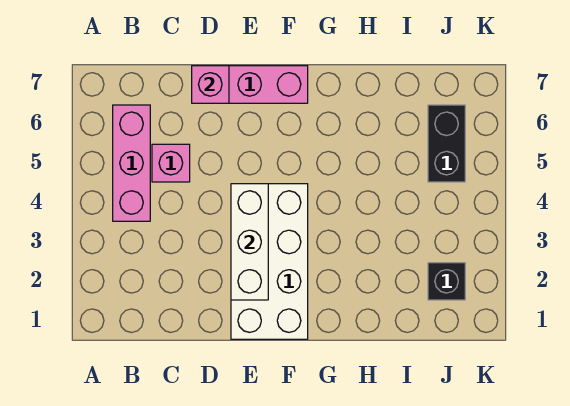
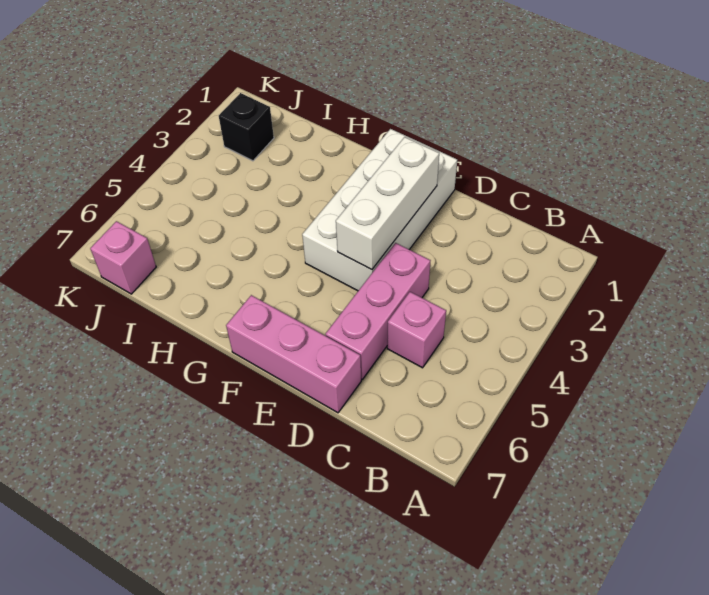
pink brick B4:B6 level 1 -> pink brick D4:D6 level 1
pink brick D7 level 2 -> pink brick J7 level 1
black brick J5:J6 level 1 -> none

